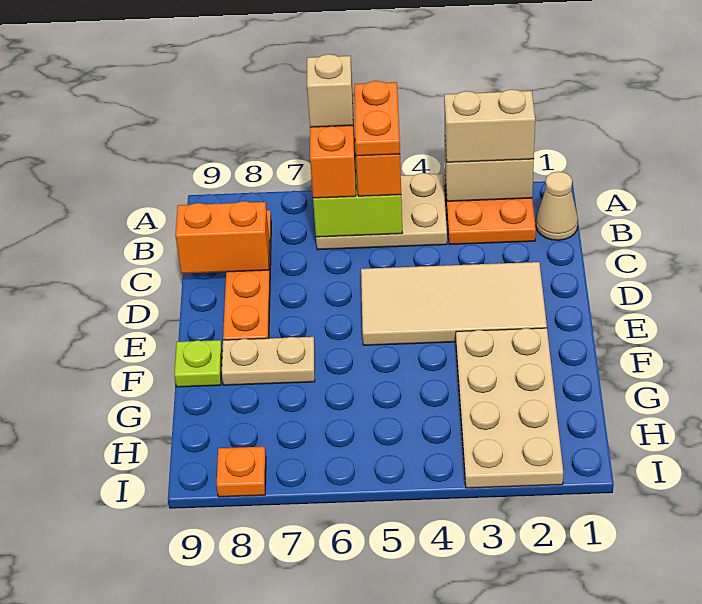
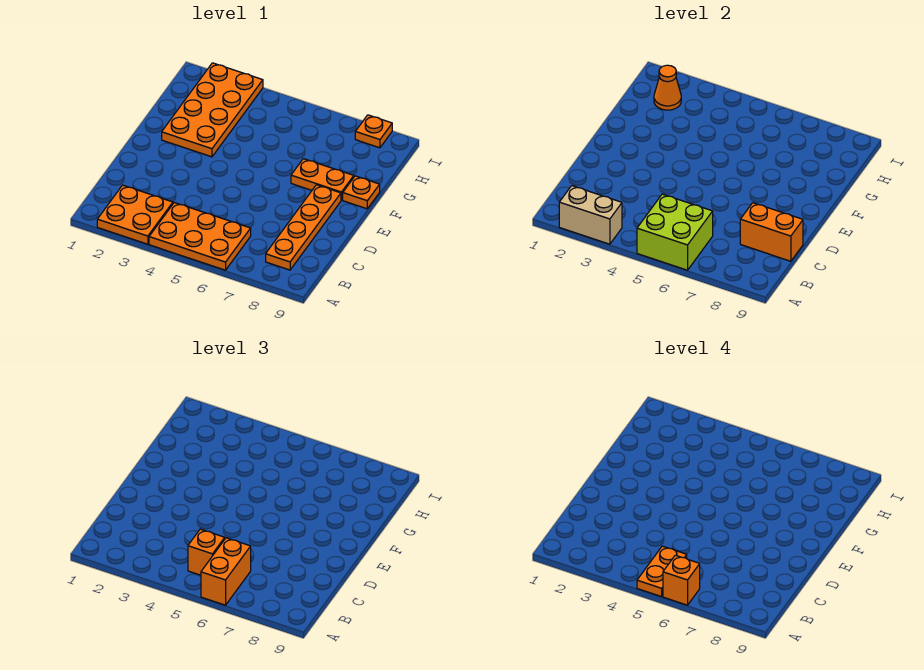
tan brick A2:A3 level 3 -> none
tan plate A4:B6 level 1 -> orange plate A4:B6 level 1
tan brick A6 level 4 -> orange brick A6 level 4
tan cone B1 level 1 -> none
tan tile D2:E5 level 1 -> none
tan plate F2:I3 level 1 -> orange plate F2:I3 level 1
tan plate F7:F8 level 1 -> orange plate F7:F8 level 1
lime plate F9 level 1 -> orange plate F9 level 1
none -> orange cone H2 level 2

